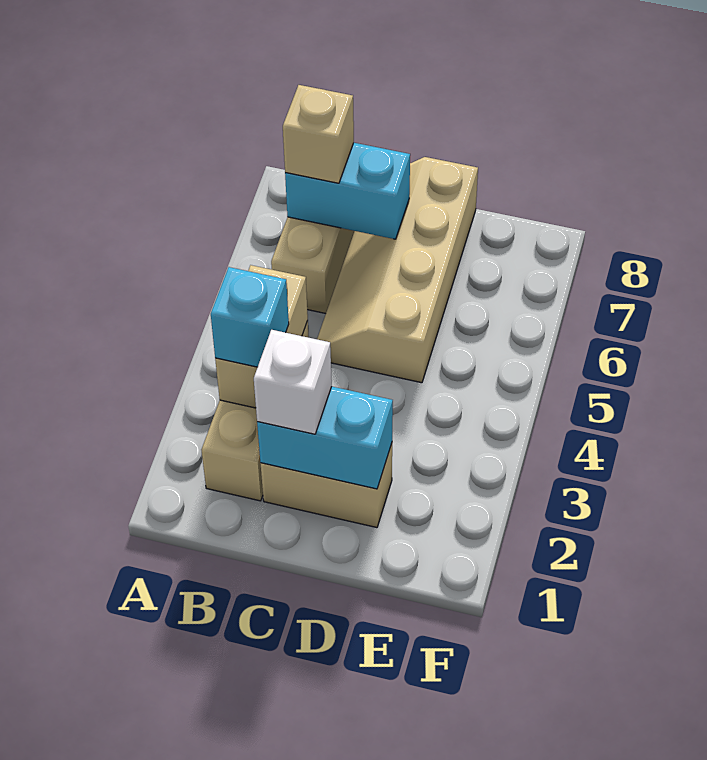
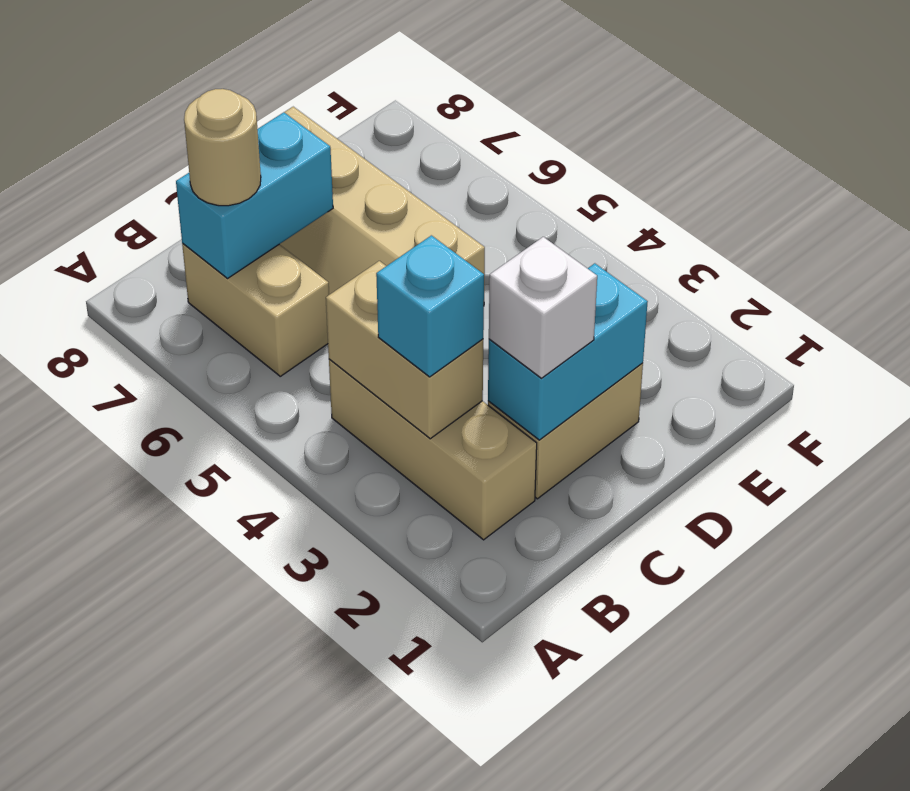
tan brick B7 level 3 -> tan round brick B7 level 3

